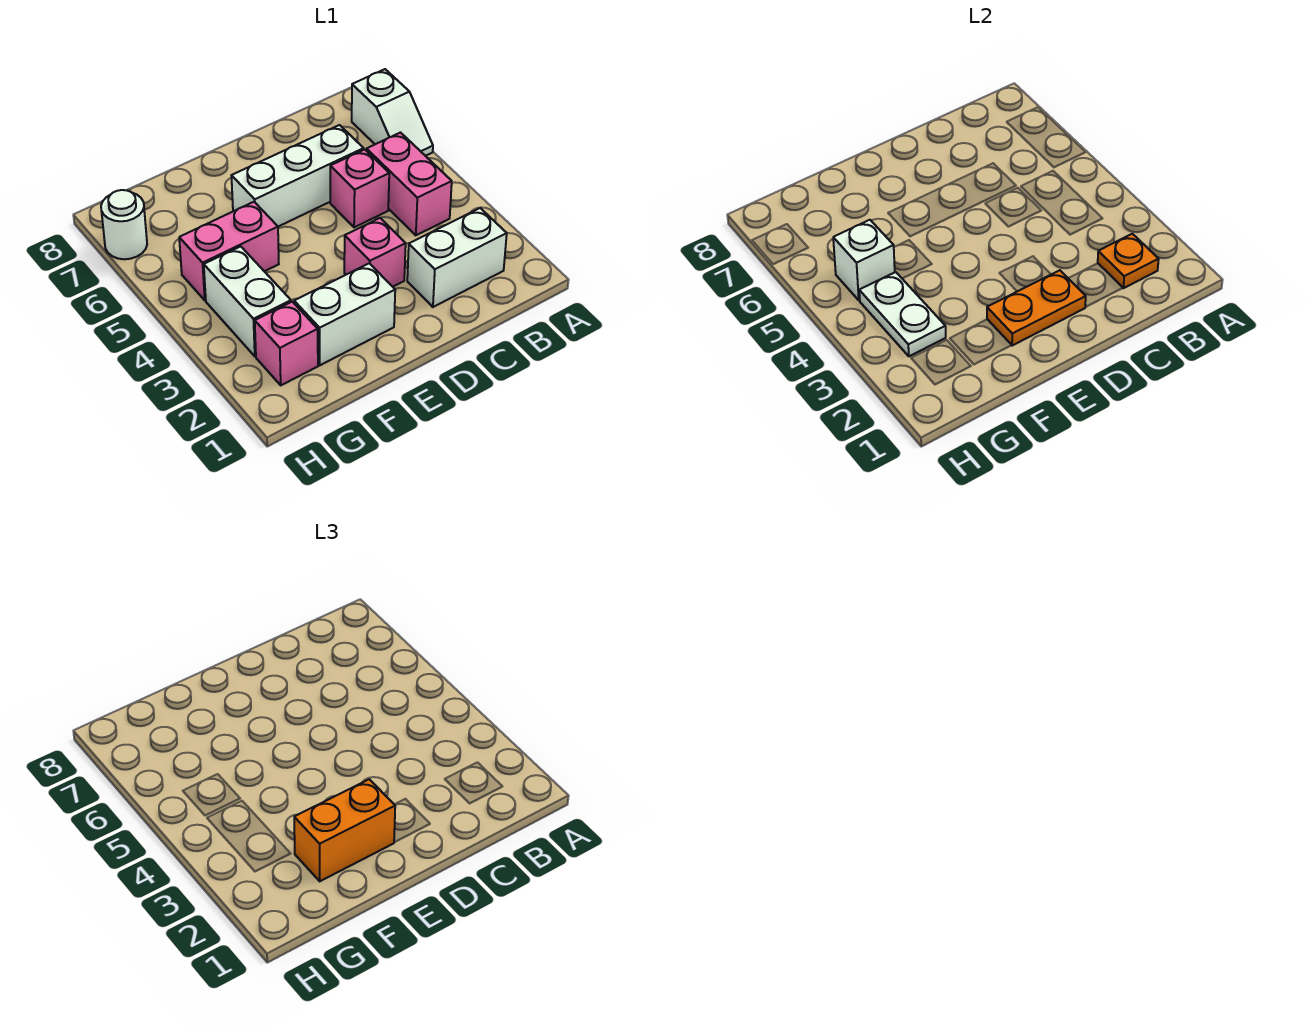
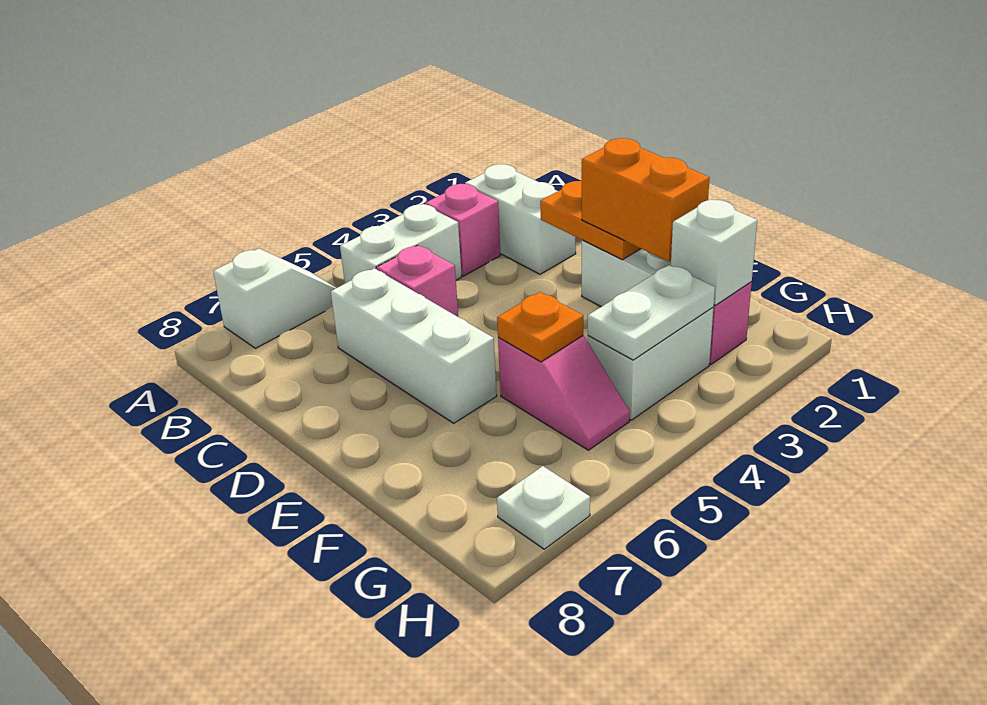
orange plate B2 level 2 -> orange plate F5 level 2
pink brick B4:B5 level 1 -> white brick B4:B5 level 1
pink brick D3 level 1 -> pink brick B3 level 1
pink brick F5:G5 level 1 -> pink slope F5:G5 level 1 top F
white brick G5 level 2 -> white brick G2 level 2
white round brick H7 level 1 -> white plate H7 level 1

